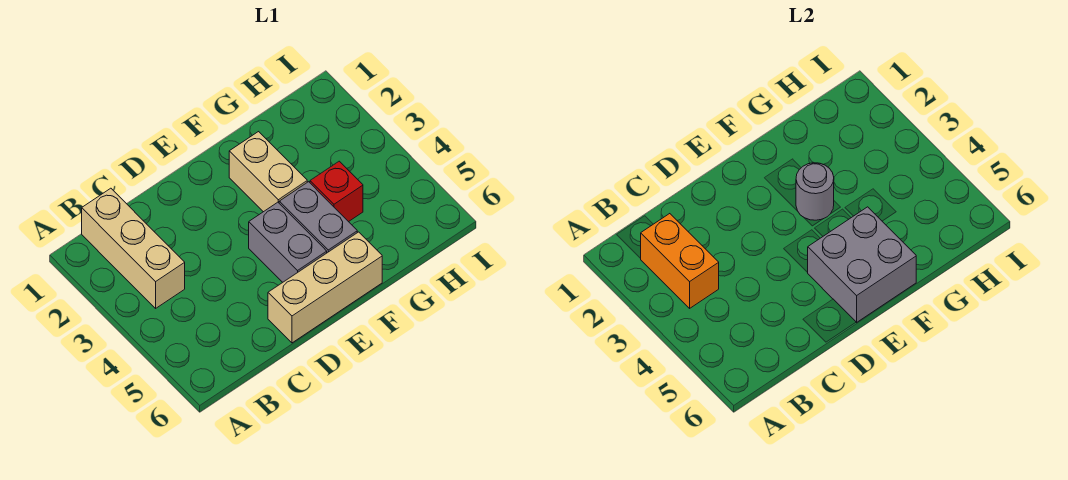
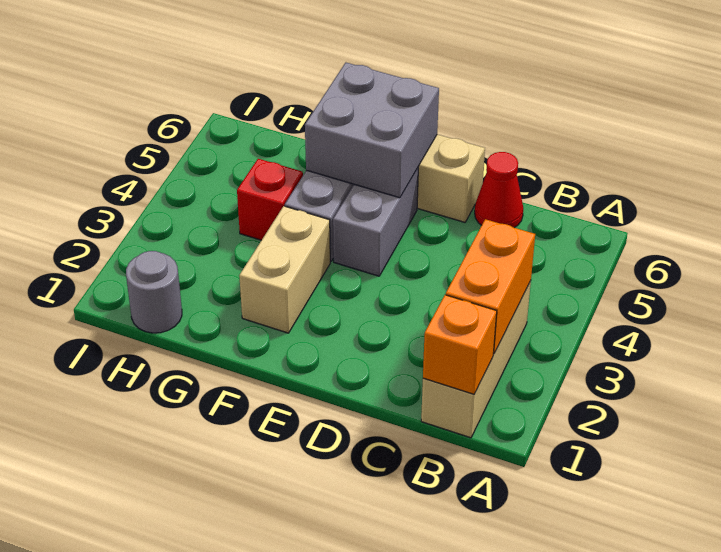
none -> orange brick B1 level 2
none -> red cone C6 level 1
grey round brick F3 level 2 -> grey round brick H1 level 1

